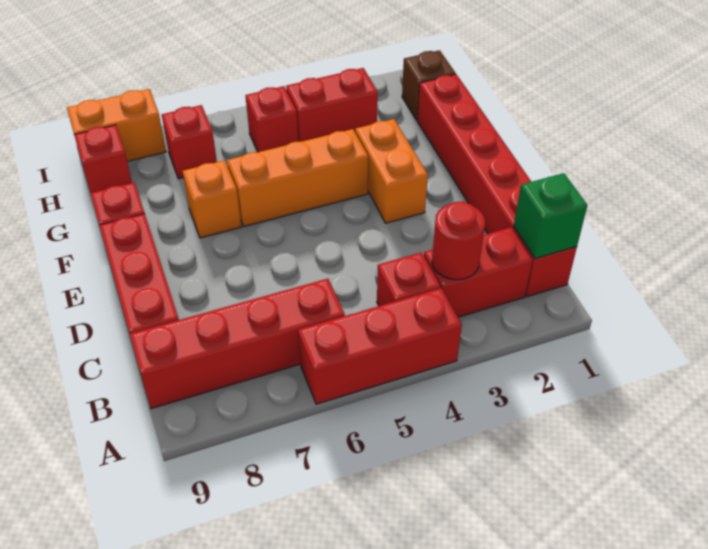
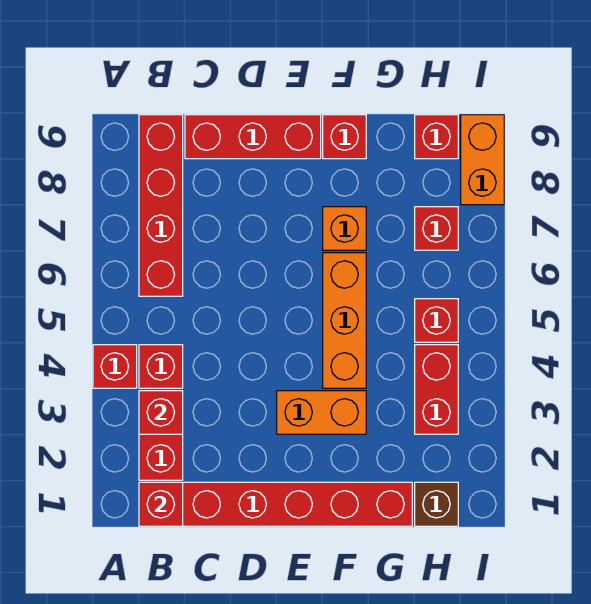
red brick A4:A6 level 1 -> red brick A4 level 1
green brick B1 level 2 -> red brick B1 level 2
red round brick B3 level 2 -> red brick B3 level 2

